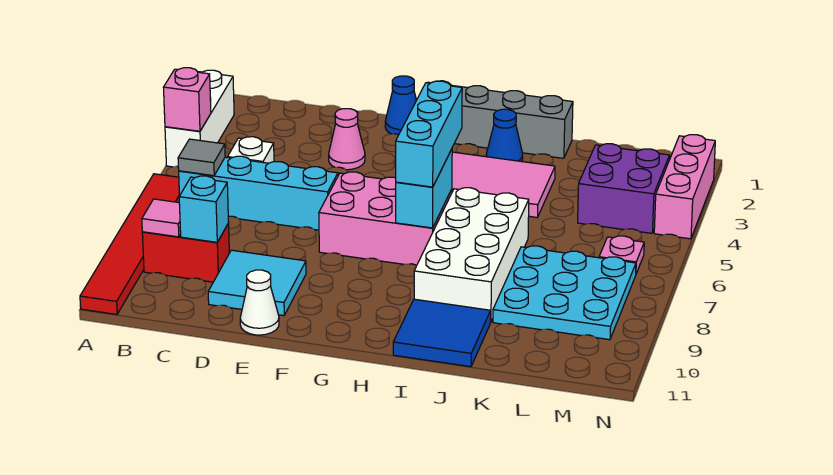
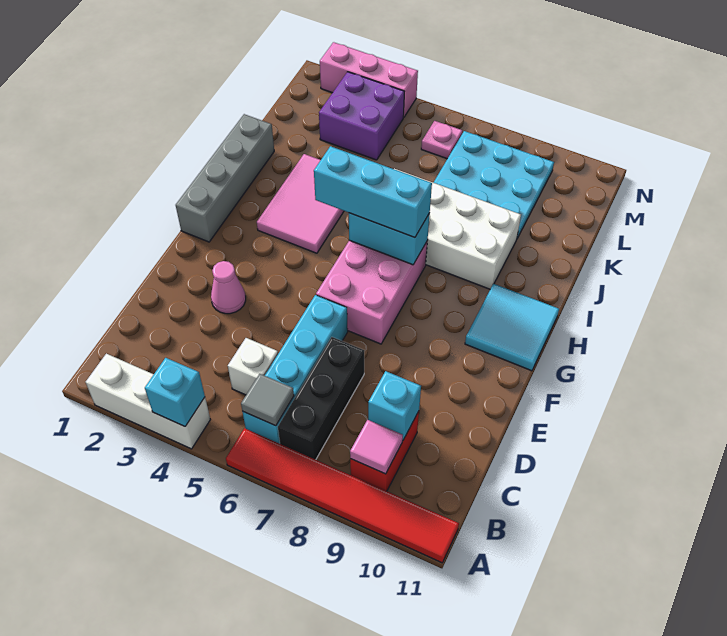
pink brick A4 level 2 -> cyan brick A4 level 2
none -> black brick B7:D7 level 1
cyan tile D9:E10 level 1 -> cyan tile G10:H11 level 1
white cone E11 level 1 -> none
blue cone F1 level 1 -> none
blue cone I2 level 1 -> none
blue tile I10:J11 level 1 -> none

